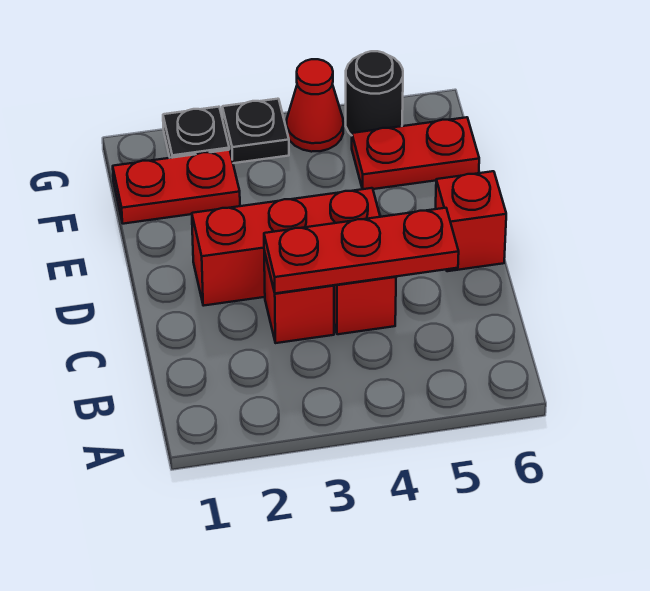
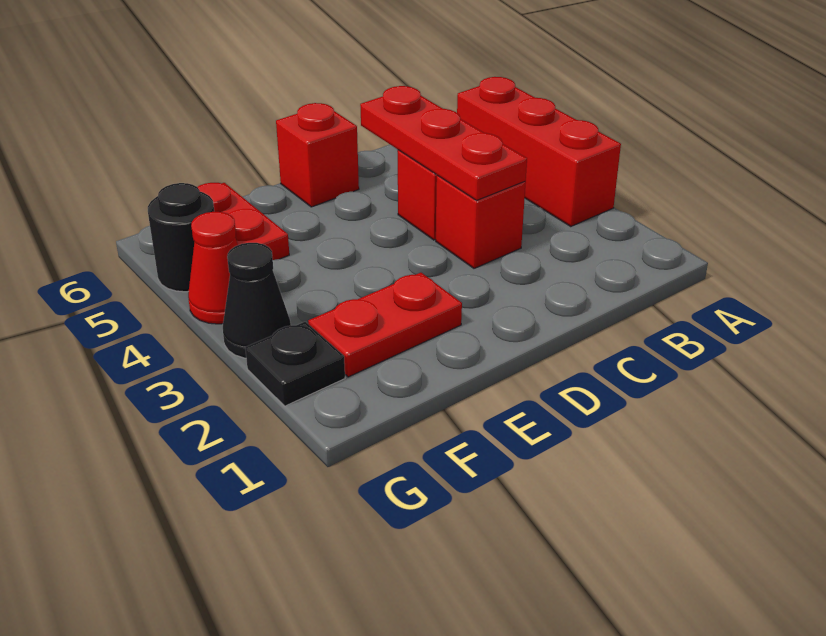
red brick D2:D4 level 1 -> red brick A3:A5 level 1
red plate F1:F2 level 1 -> red plate E2:F2 level 1
black plate G3 level 1 -> black cone G3 level 1

